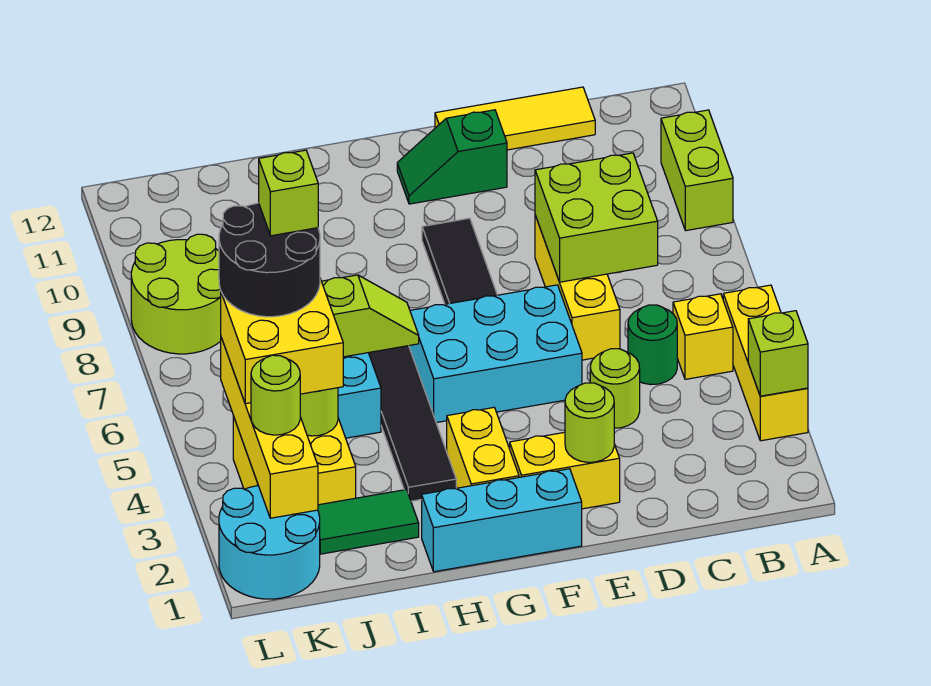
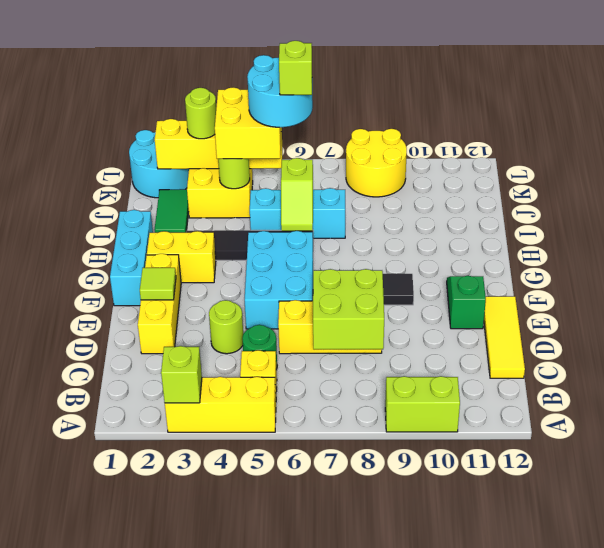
yellow brick E2:F2 level 1 -> yellow brick D2:F2 level 1
lime round brick E2 level 2 -> lime tile E2 level 2
black round brick J5:K6 level 4 -> cyan round brick J5:K6 level 4
lime round brick K8:L9 level 1 -> yellow round brick K8:L9 level 1

